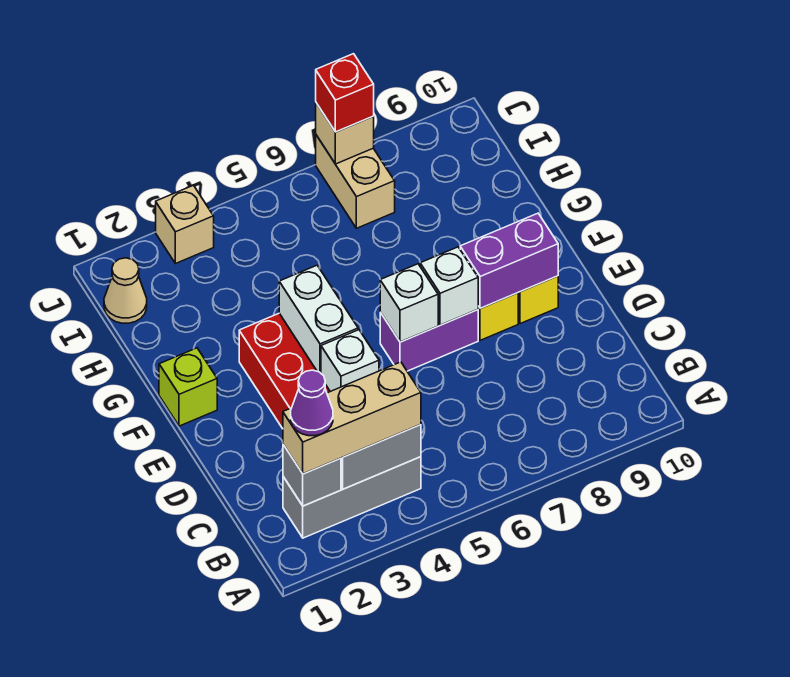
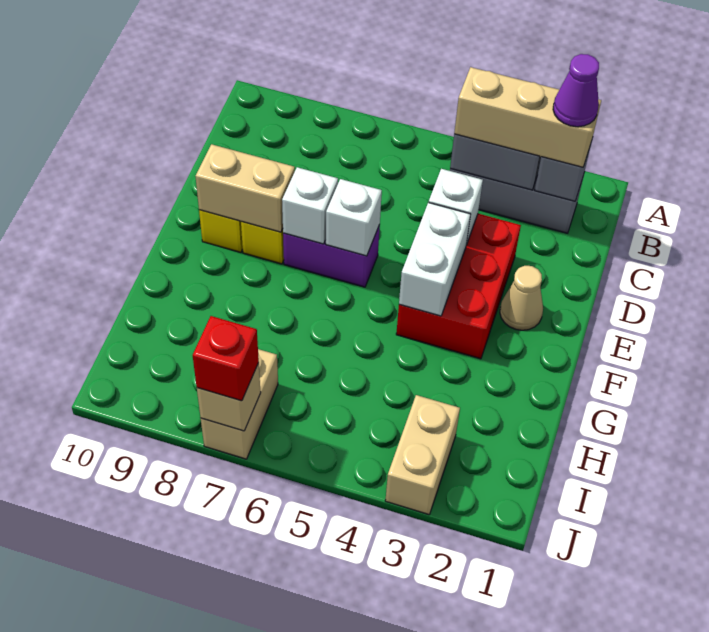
purple brick E8:E9 level 2 -> tan brick E8:E9 level 2
lime brick F1 level 1 -> none
tan cone I1 level 1 -> tan cone E2 level 1
tan brick J3 level 1 -> tan brick I3:J3 level 1

